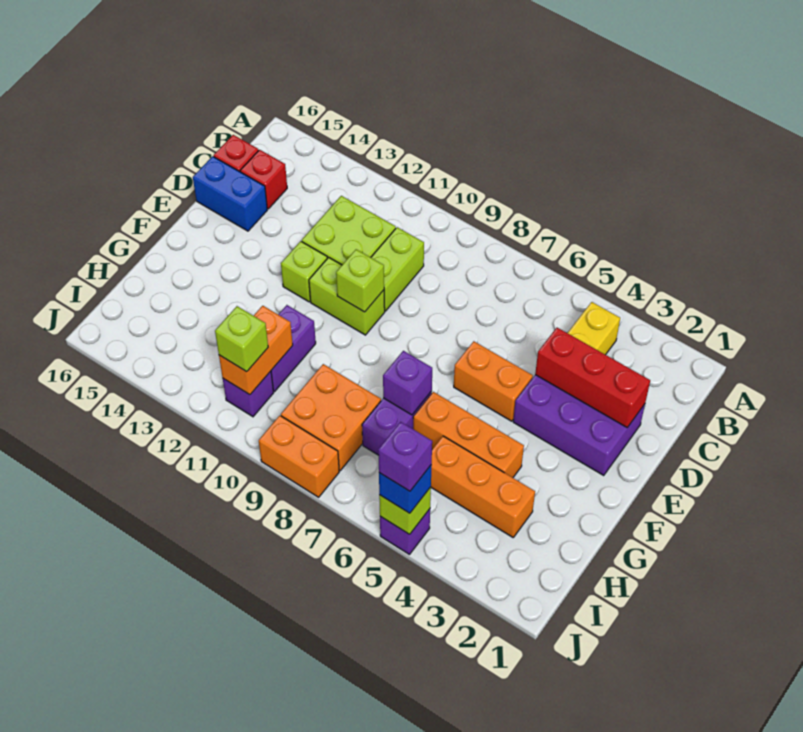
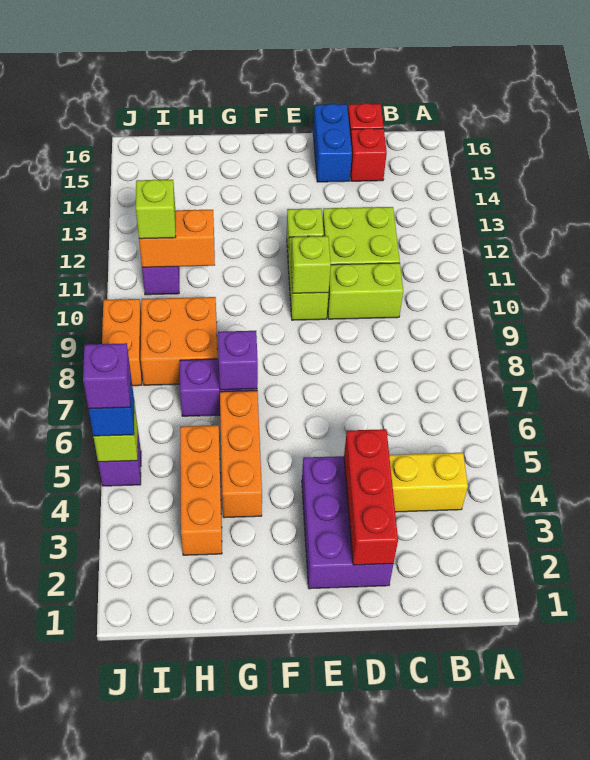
orange brick E5:E6 level 1 -> none
purple brick G11:H11 level 1 -> none

